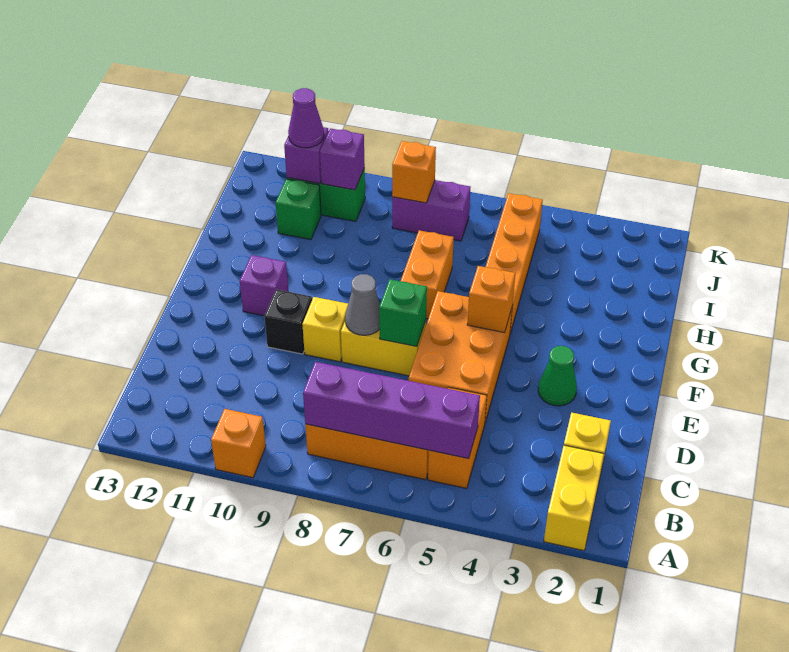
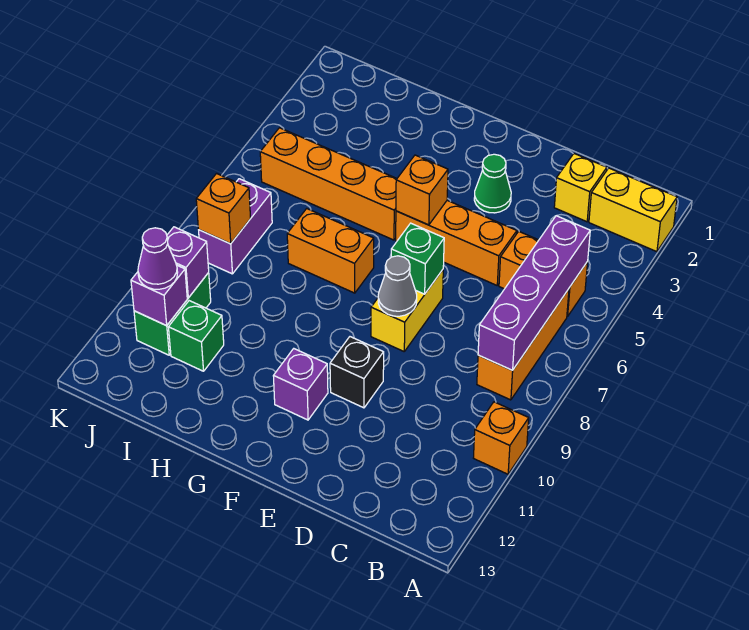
orange brick D5:F6 level 1 -> orange brick D5:F5 level 1
yellow brick E9 level 1 -> none

